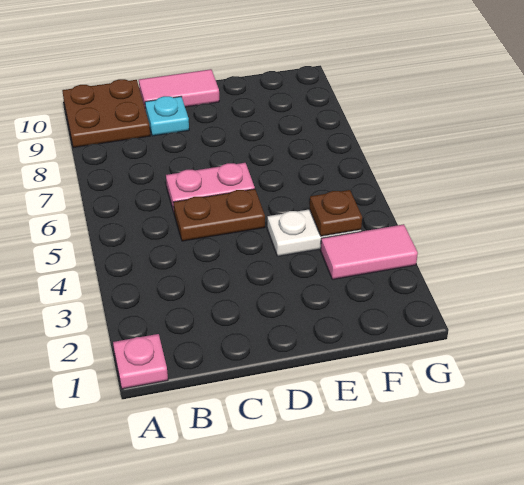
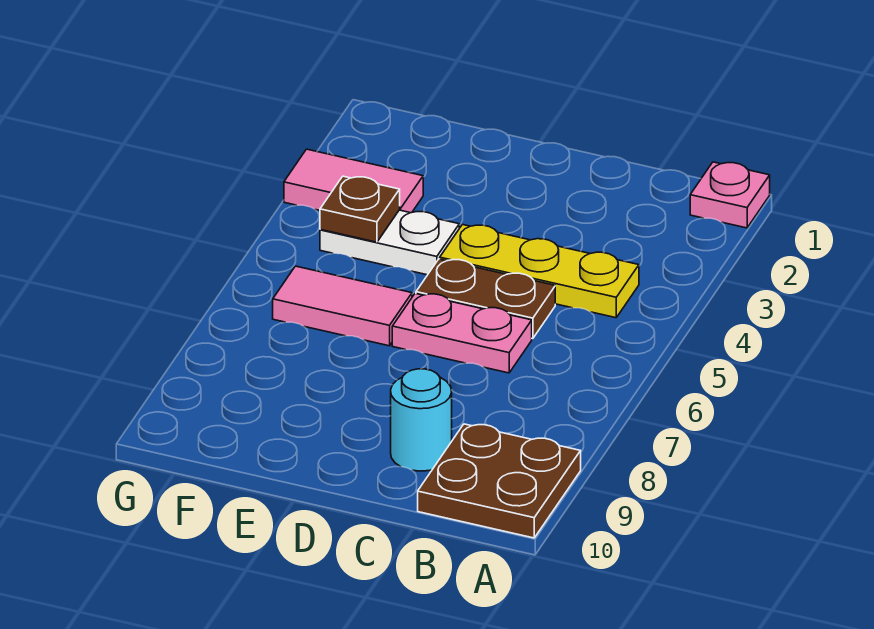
none -> yellow plate B4:D4 level 1
cyan plate C9 level 1 -> cyan round brick C9 level 1
pink tile C10:D10 level 1 -> pink tile E6:F6 level 1

